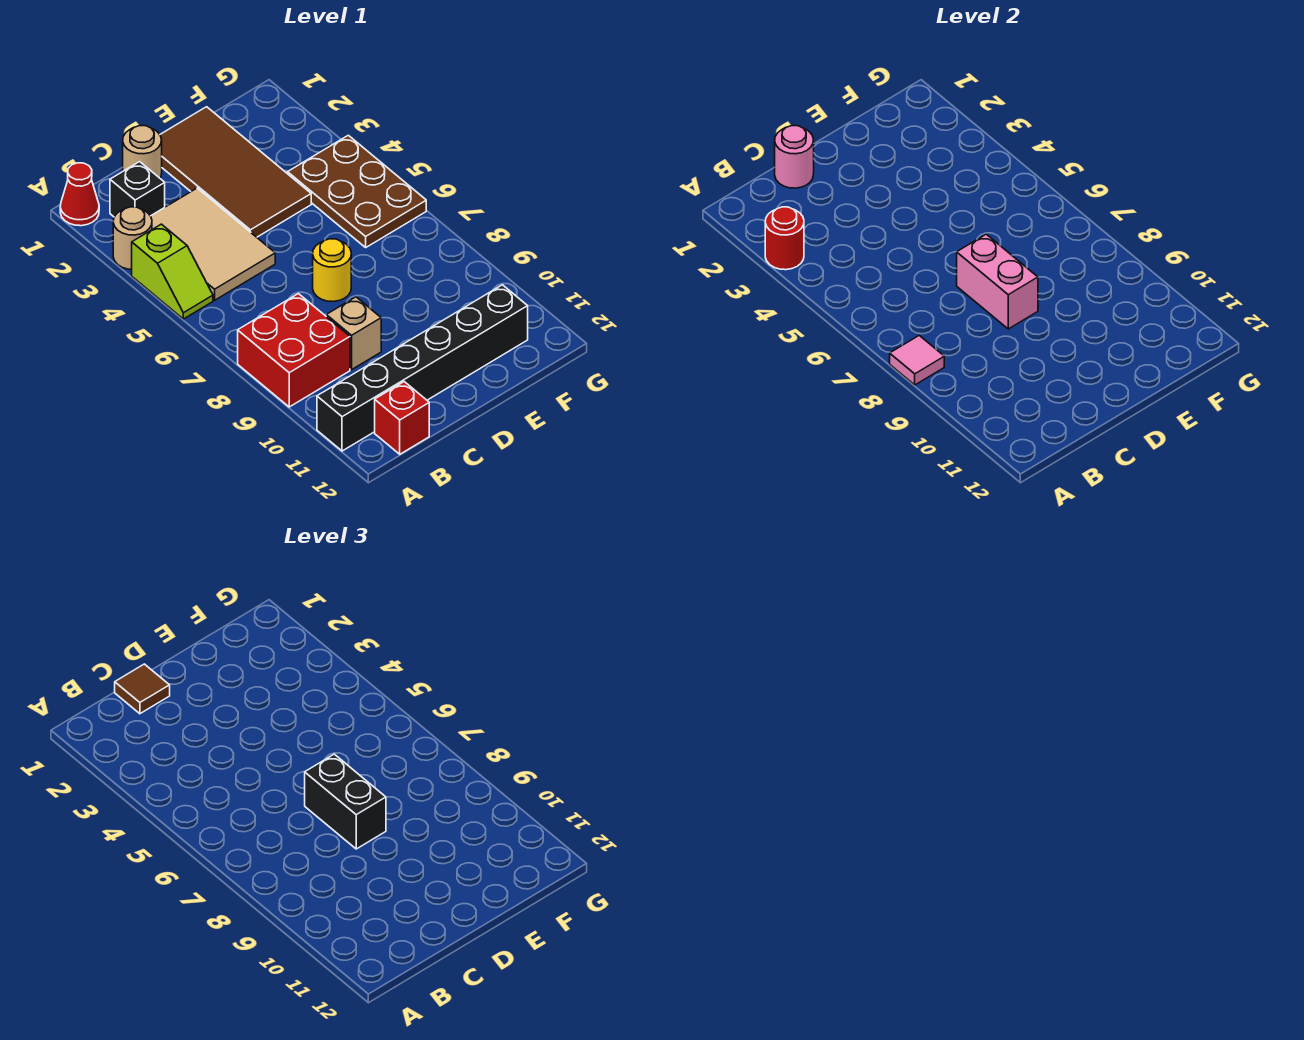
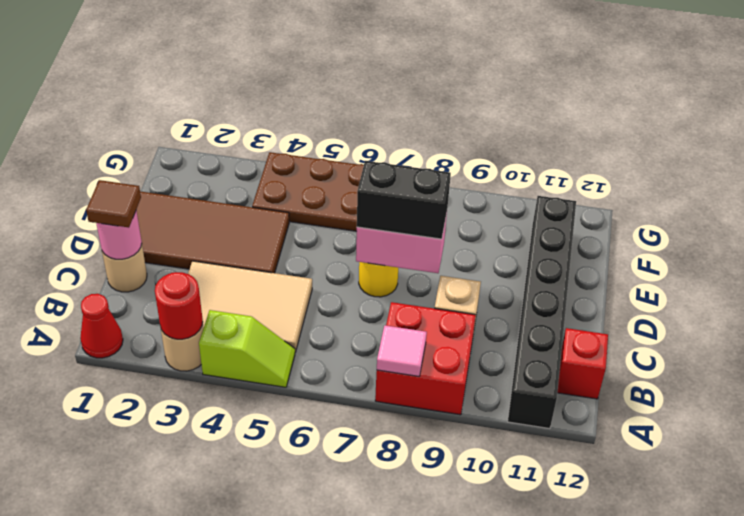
black brick B2 level 1 -> none

